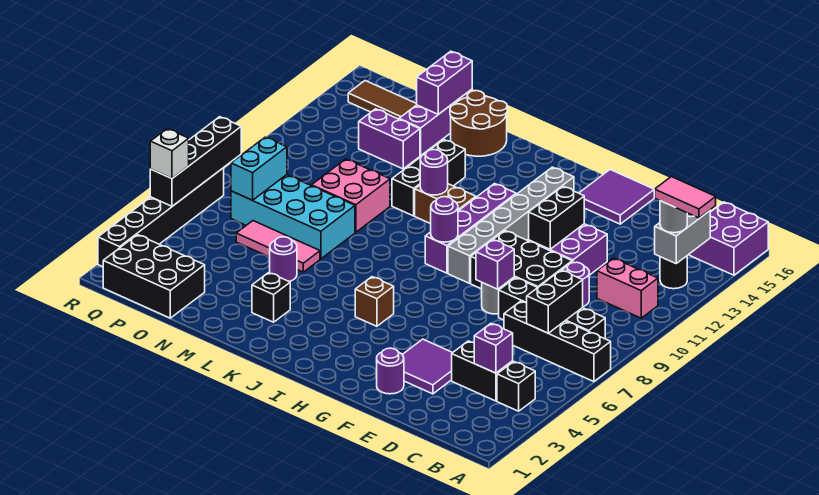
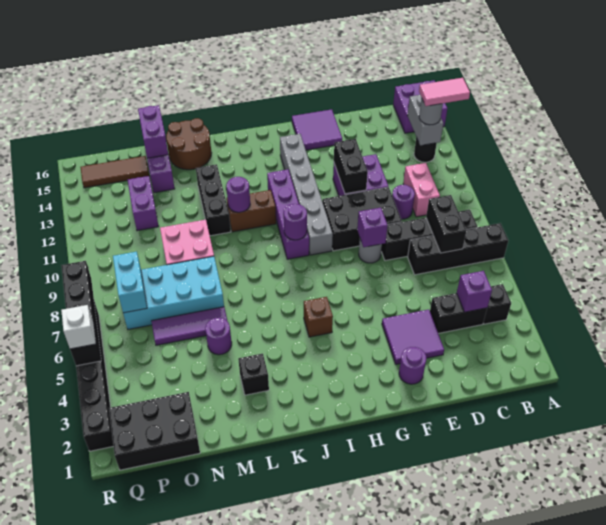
pink brick B11:C11 level 1 -> pink brick C10:C11 level 1
pink tile M6:O6 level 1 -> purple tile M6:O6 level 1
purple brick N13:O13 level 1 -> purple brick O12:O13 level 1

